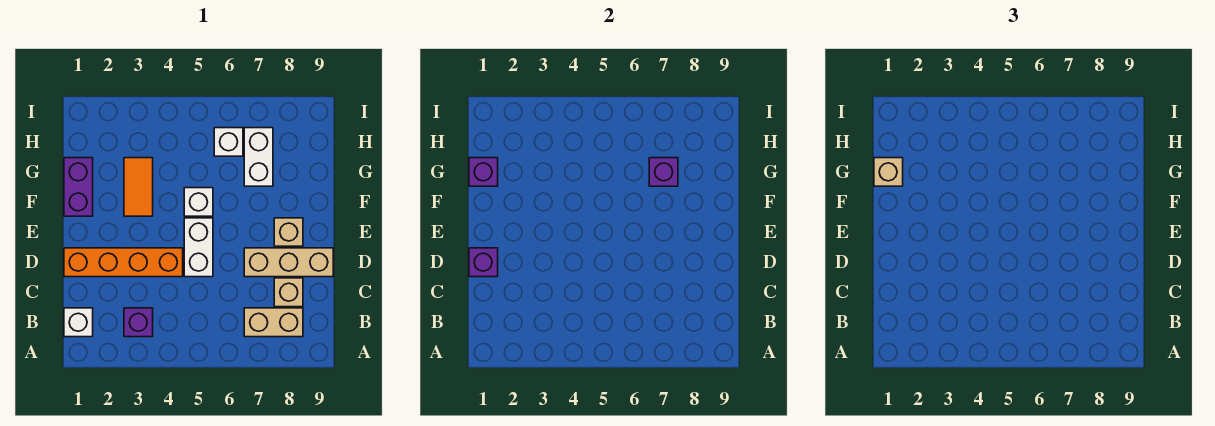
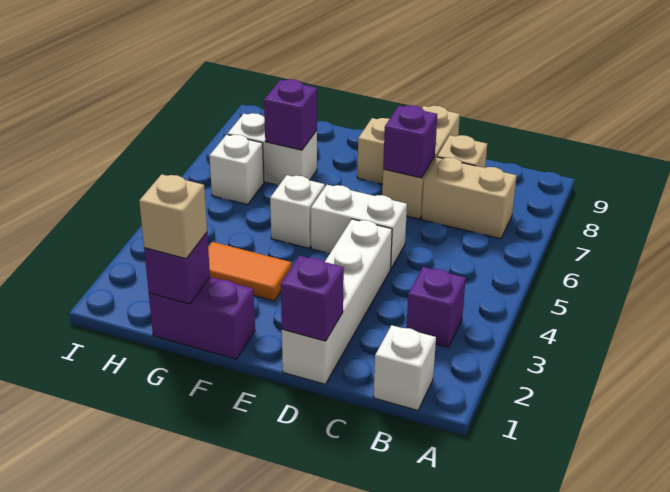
tan brick B7:B8 level 1 -> tan brick B7:C7 level 1
orange brick D1:D4 level 1 -> white brick D1:D4 level 1
none -> purple brick D7 level 2

